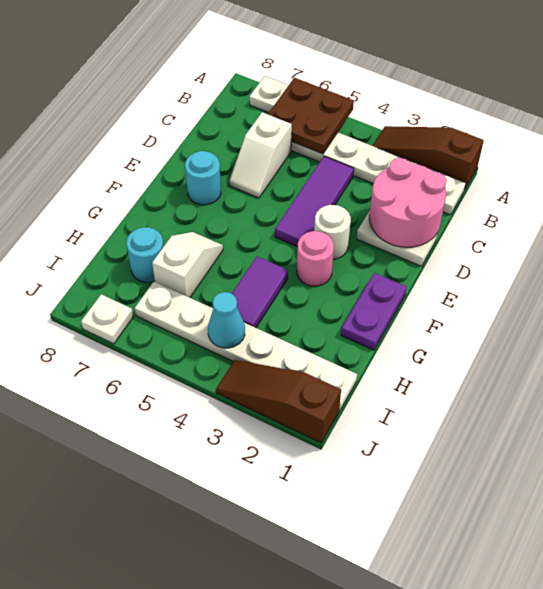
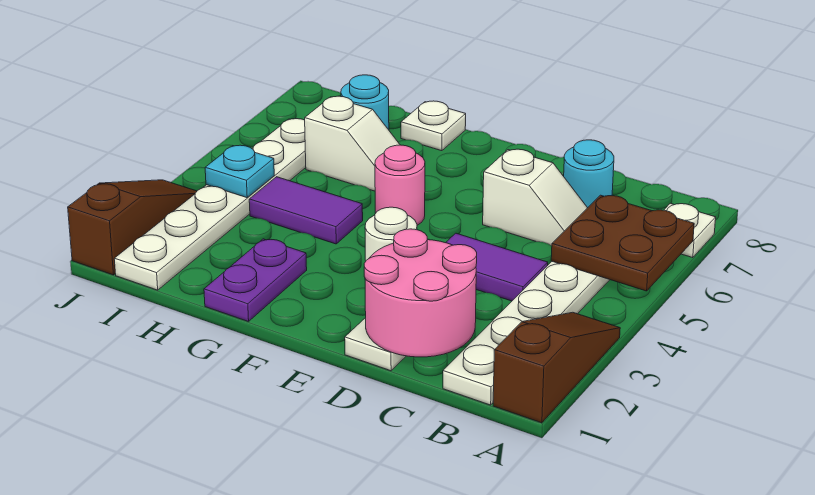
purple tile C4:E4 level 1 -> purple tile C4:D4 level 1
white slope C6:D6 level 1 top C -> white slope C6:D6 level 1 top D
cyan round brick E7 level 1 -> cyan round brick C7 level 1
purple plate F1:G1 level 1 -> purple plate G1:G2 level 1
pink round brick F3 level 1 -> pink round brick F5 level 1
cyan cone I4 level 2 -> cyan plate I4 level 2
white plate J7 level 1 -> white plate G8 level 1

